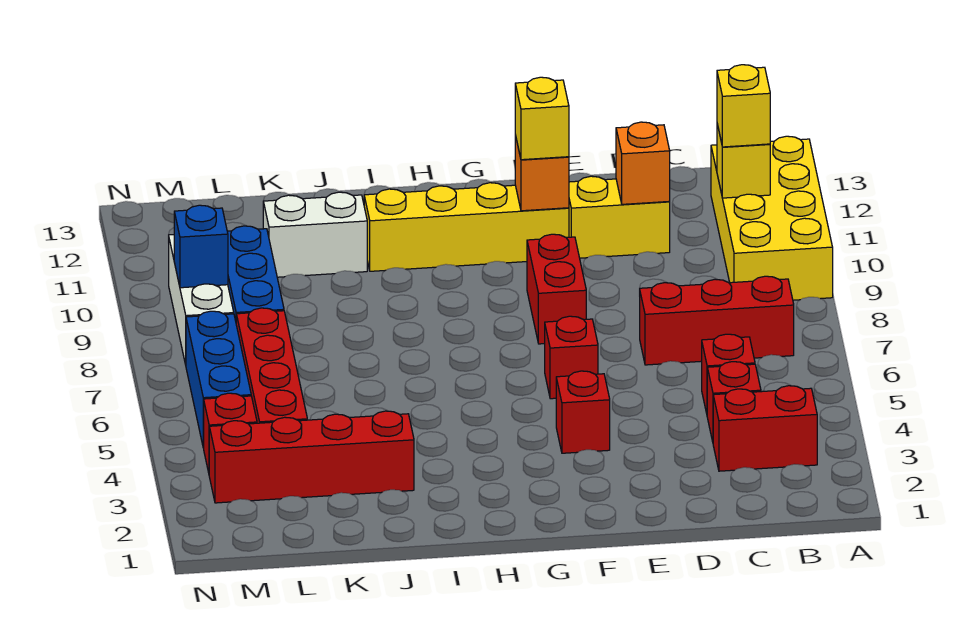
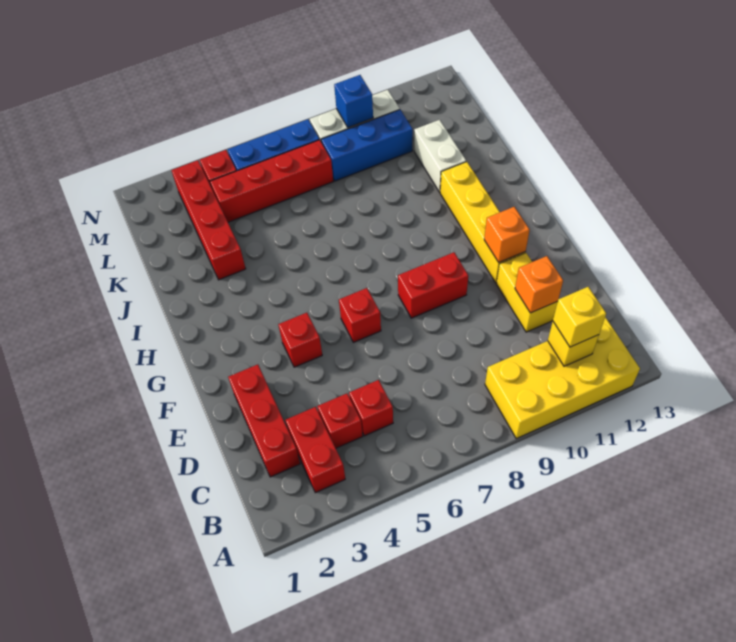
red brick B7:D7 level 1 -> red brick C2:E2 level 1
yellow brick F11 level 3 -> none

